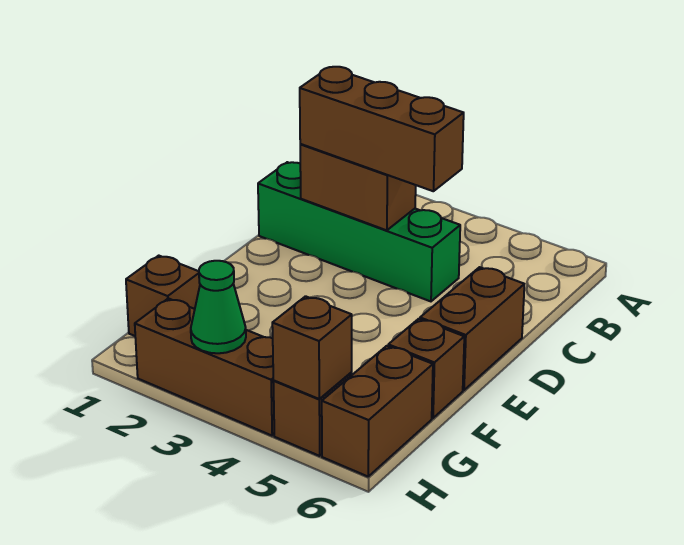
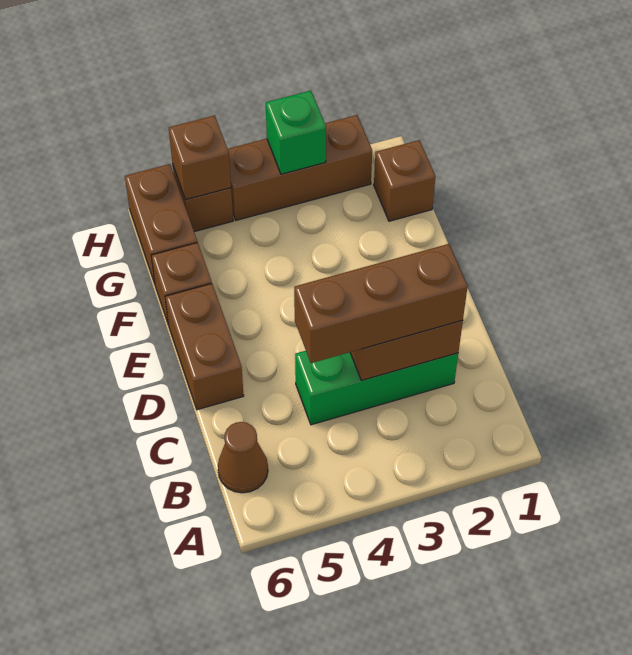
none -> brown cone B6 level 1
green brick C1:C4 level 1 -> green brick C2:C4 level 1
green cone H3 level 2 -> green brick H3 level 2

